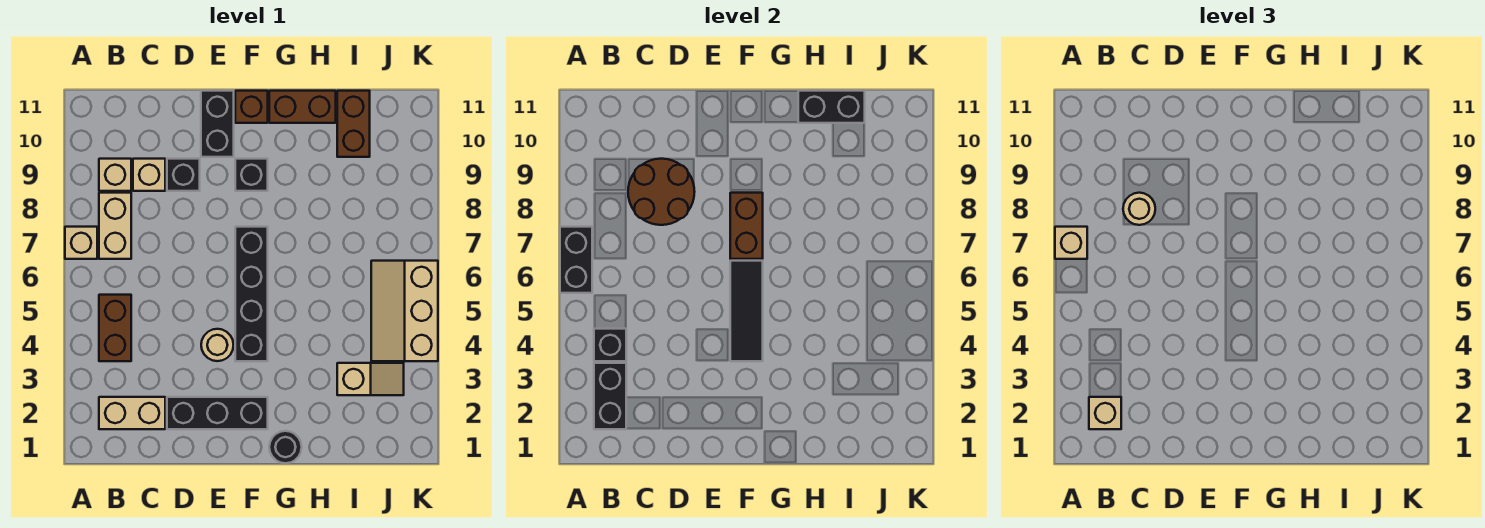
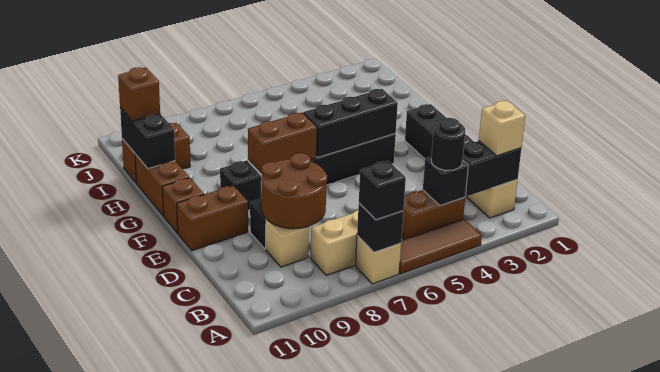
none -> brown tile A4:A6 level 1
black brick A6:A7 level 2 -> black brick A7 level 2
tan brick A7 level 3 -> black brick A7 level 3
tan brick B9 level 1 -> none
tan round brick C8 level 3 -> none
tan round brick E4 level 1 -> none
black brick E10:E11 level 1 -> brown brick E10:E11 level 1
black tile F4:F6 level 2 -> black brick F4:F6 level 2
black round brick G1 level 1 -> black round brick B4 level 3
tan slope I3:J3 level 1 top I -> none
none -> brown brick I11 level 3
tan slope J4:K6 level 1 top K -> none

